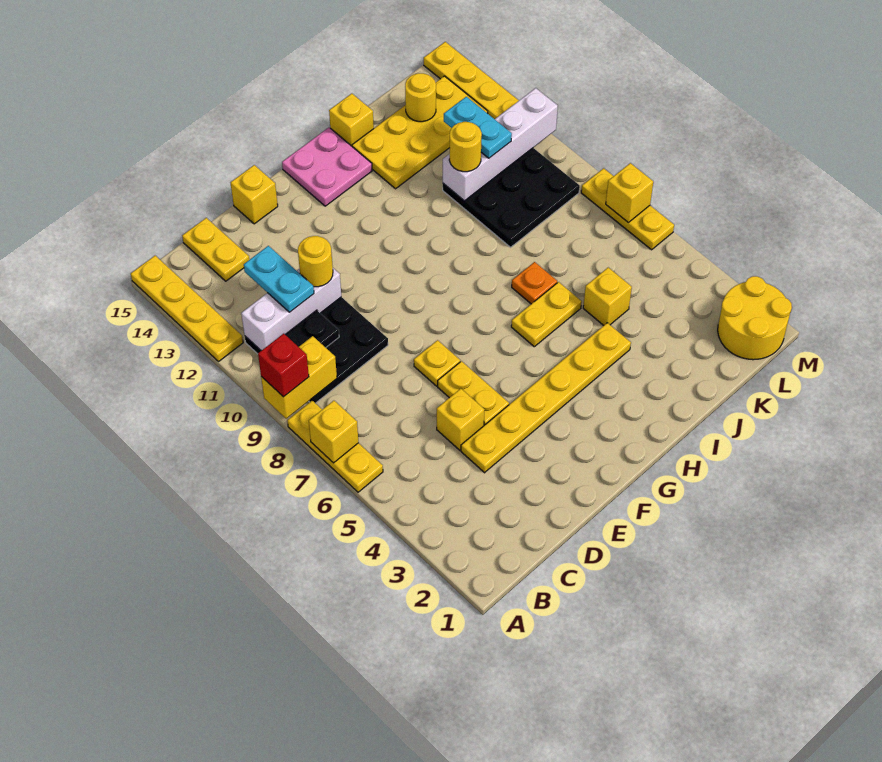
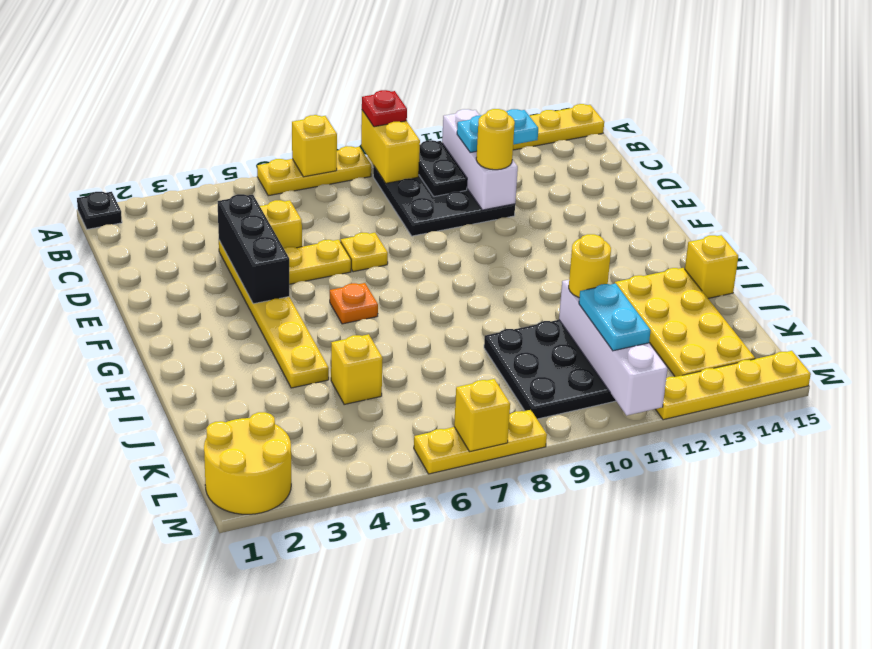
none -> black plate A1 level 1
red brick A9 level 3 -> red plate A9 level 3
yellow plate C14:C15 level 1 -> none
none -> black brick D4:F4 level 2
yellow brick E15 level 1 -> none
pink plate G14:H15 level 1 -> none
yellow plate H6:I6 level 1 -> none
orange plate I7 level 1 -> orange plate G6 level 1
cyan plate K11:K12 level 3 -> cyan plate K11:L11 level 3
yellow round brick K14 level 2 -> none

